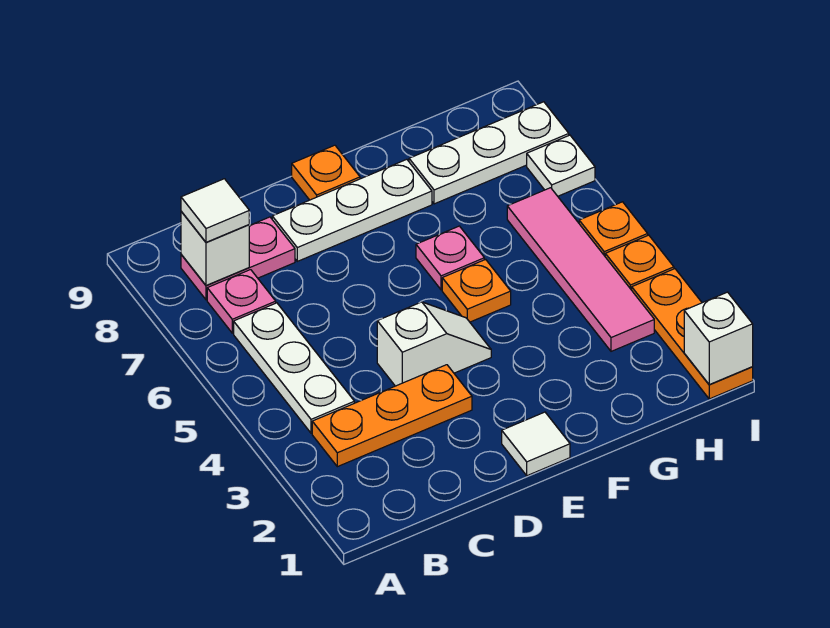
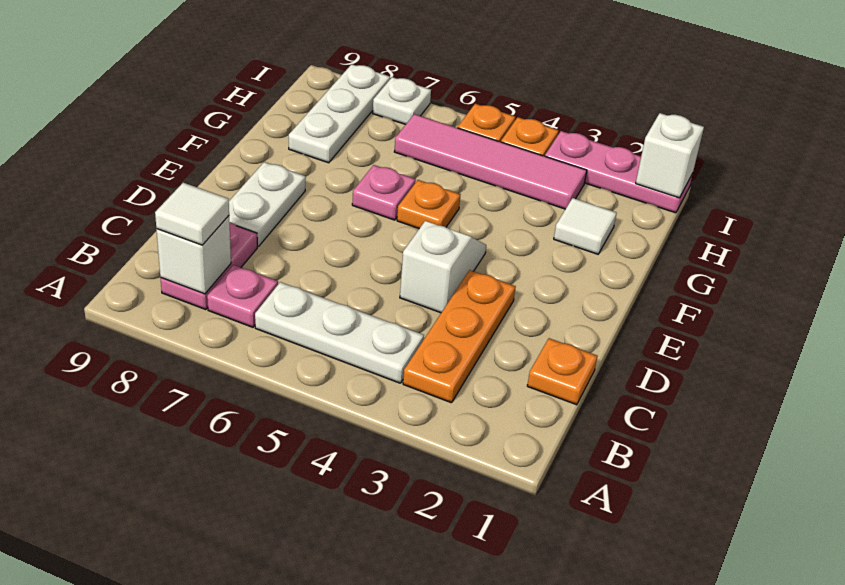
white plate D8:F8 level 1 -> white plate D8:E8 level 1
white tile E1 level 1 -> white tile G2 level 1
orange plate E9 level 1 -> orange plate C1 level 1
orange plate I1:I3 level 1 -> pink plate I1:I3 level 1

